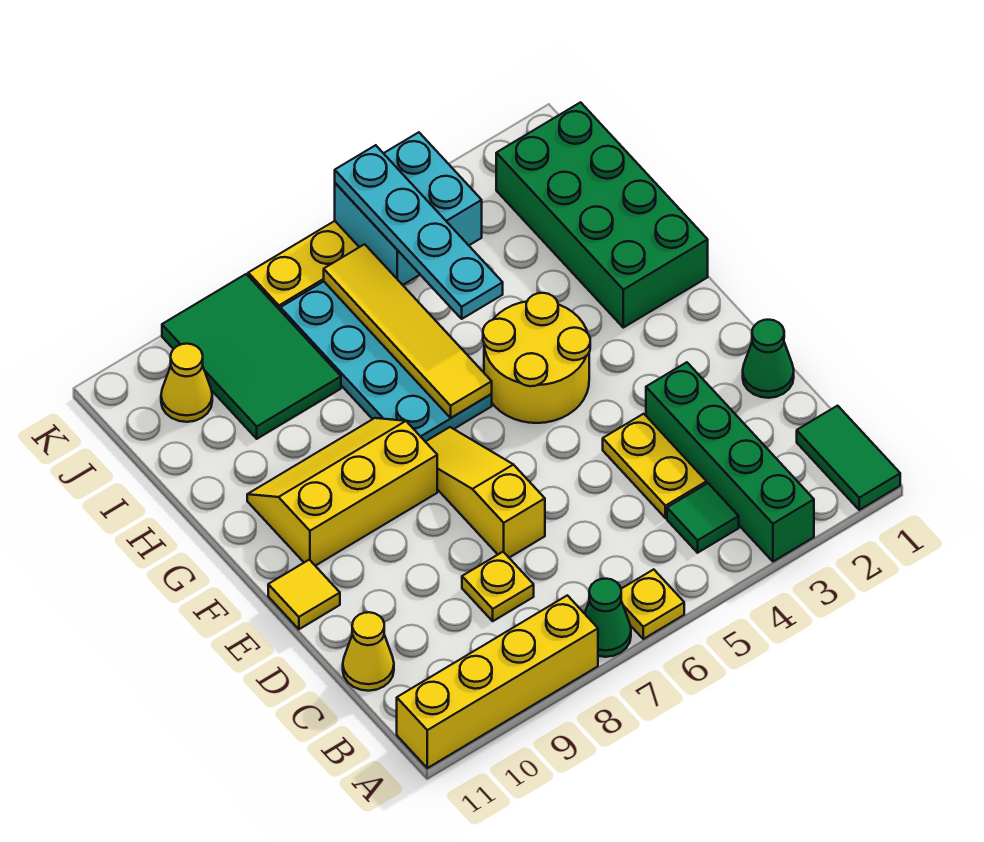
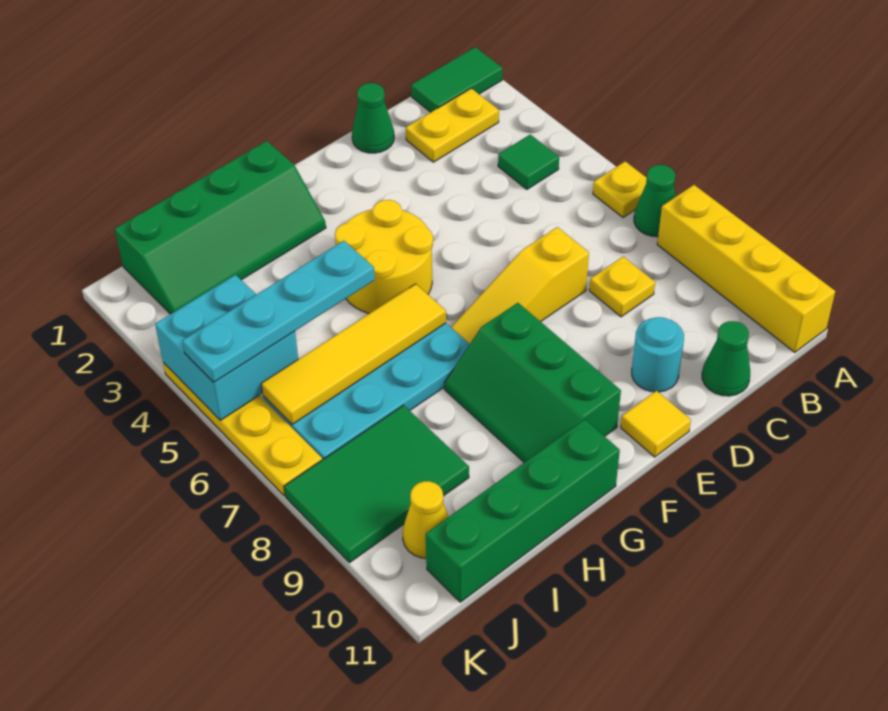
green brick A3:D3 level 1 -> green brick G11:J11 level 1
yellow plate C4:D4 level 1 -> yellow plate B2:C2 level 1
yellow cone C11 level 1 -> green cone C11 level 1
none -> cyan round brick D10 level 1
yellow slope F8:G10 level 1 top F -> green slope F8:G10 level 1 top F
green brick G1:J2 level 1 -> green slope G1:J2 level 1 top 1

